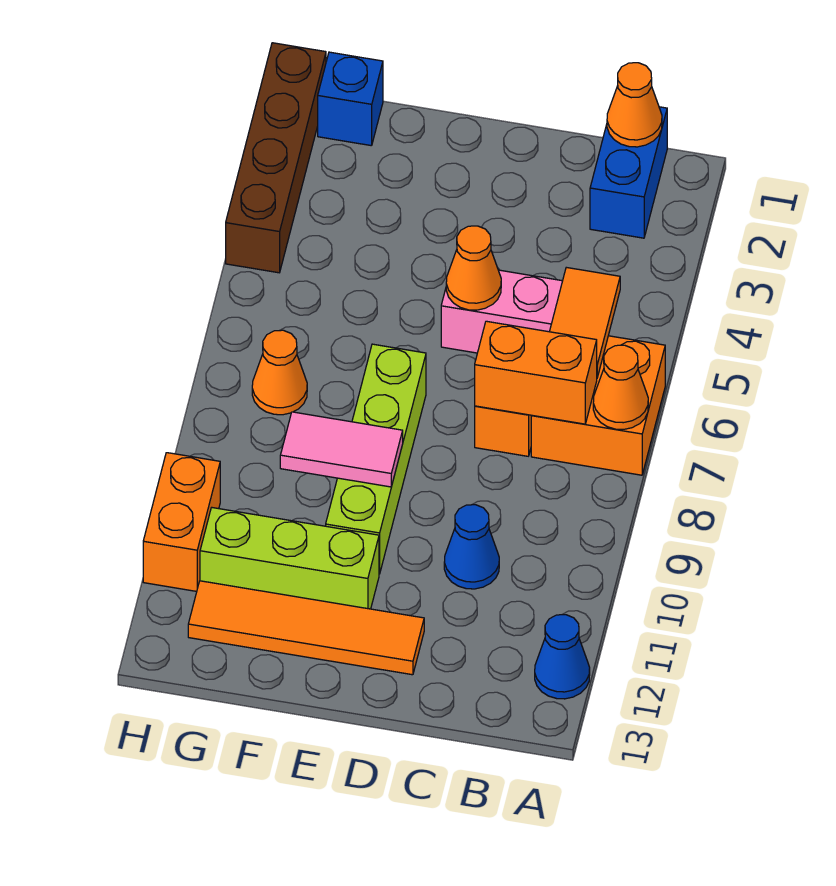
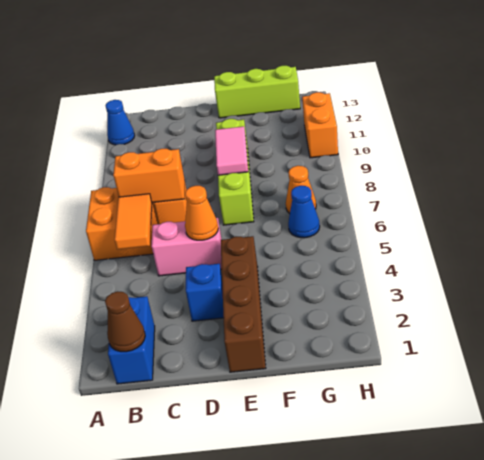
orange cone A7 level 2 -> none
orange cone B1 level 2 -> brown cone B1 level 2
blue cone C10 level 1 -> blue cone G6 level 1
orange tile D12:G12 level 1 -> none
pink tile E9:F9 level 2 -> pink tile E8:E9 level 2
lime brick E11:G11 level 1 -> lime brick E13:G13 level 1
blue brick G1 level 1 -> blue brick D3 level 1
brown brick H1:H4 level 1 -> brown brick E1:E4 level 1

